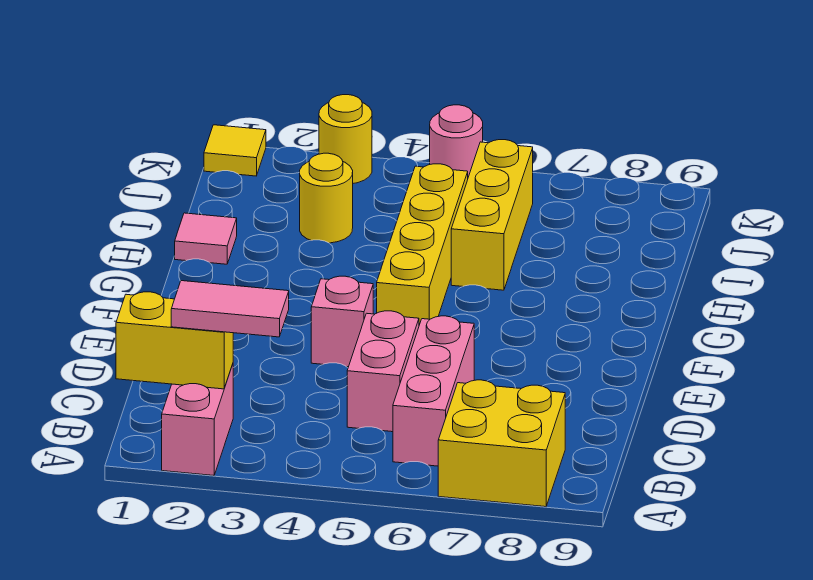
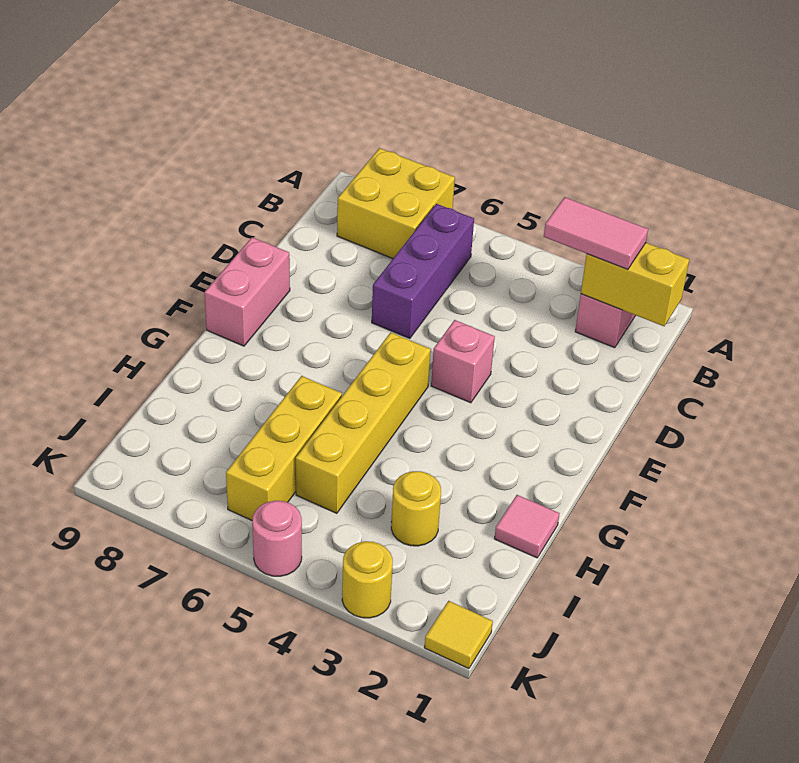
pink brick B6:D6 level 1 -> purple brick B6:D6 level 1
pink brick C5:D5 level 1 -> pink brick E9:F9 level 1

